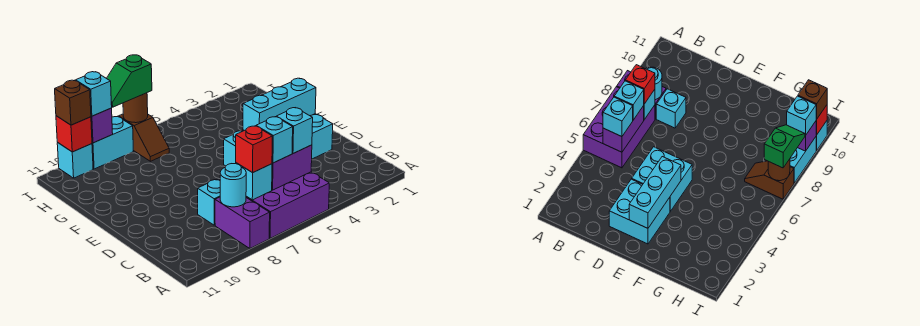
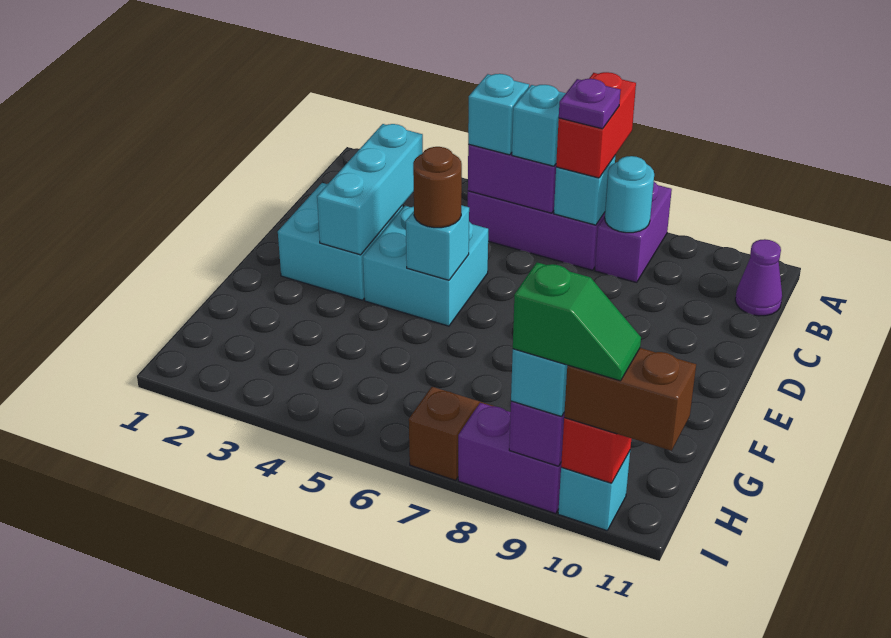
red brick B7 level 3 -> red brick A7:B7 level 3
none -> purple plate B7 level 4
none -> purple cone B11 level 1
cyan brick C8 level 1 -> cyan brick E5 level 2
cyan brick E2:E4 level 2 -> cyan brick C3:E3 level 2
brown round brick I7 level 2 -> brown round brick E5 level 3
green slope I7:I8 level 3 top 7 -> green slope I9:I10 level 4 top 9
cyan brick I8:I9 level 1 -> purple brick I8:I9 level 1
brown brick I10 level 3 -> brown brick I10:I11 level 3

